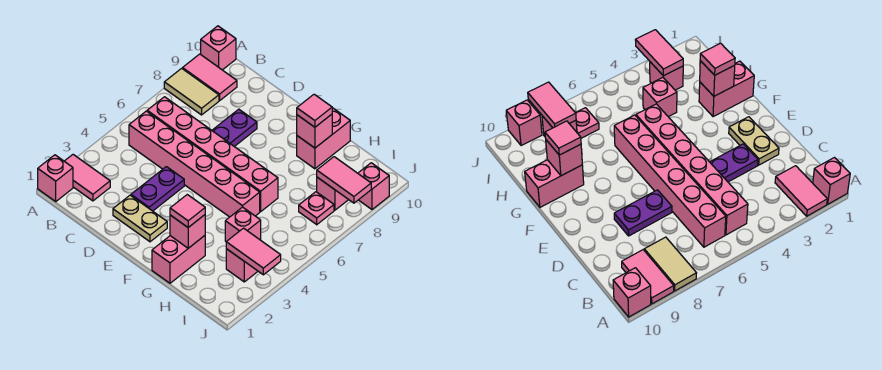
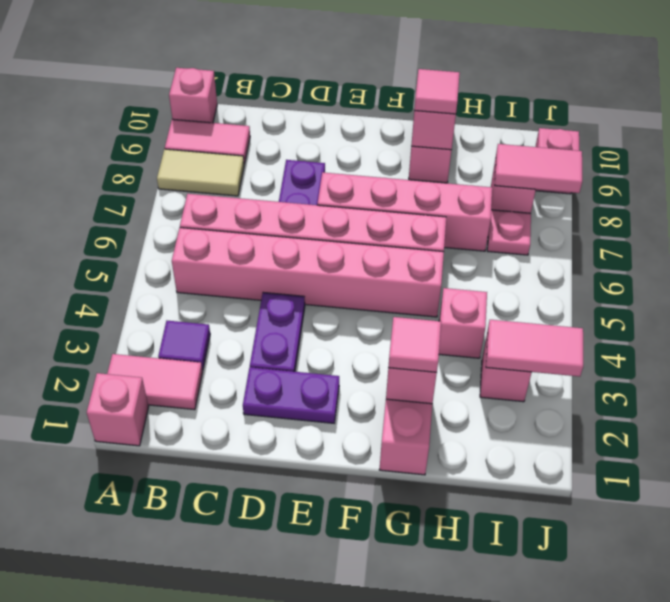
none -> purple tile B3 level 1
tan plate D2:E2 level 1 -> purple plate D2:E2 level 1
none -> pink brick E7:H7 level 1

